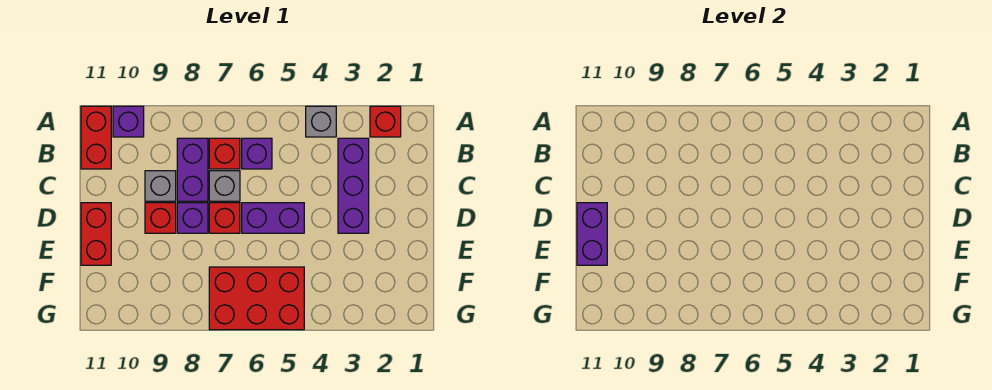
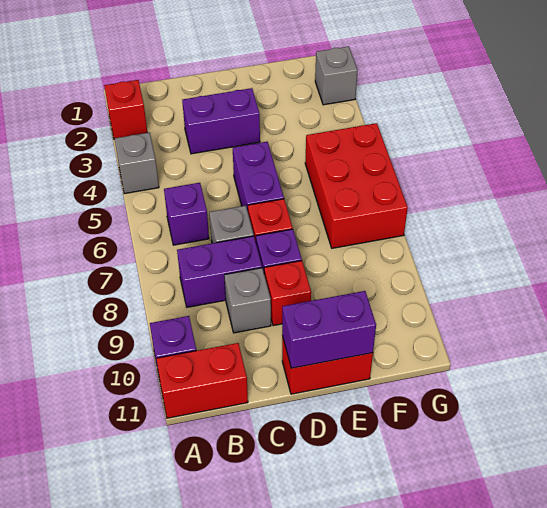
purple brick B3:D3 level 1 -> purple brick C3:D3 level 1
red brick B7 level 1 -> none
none -> grey brick G2 level 1

